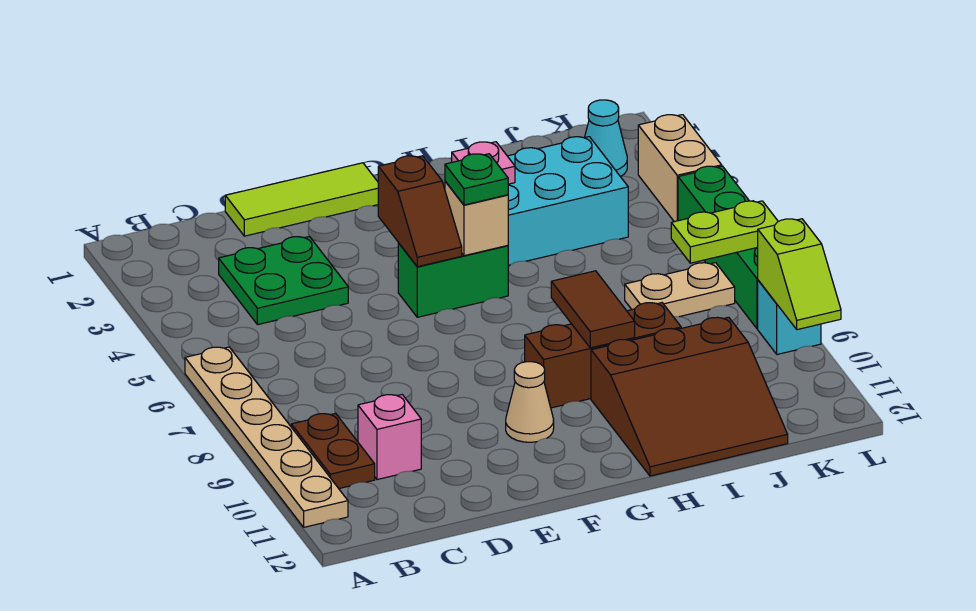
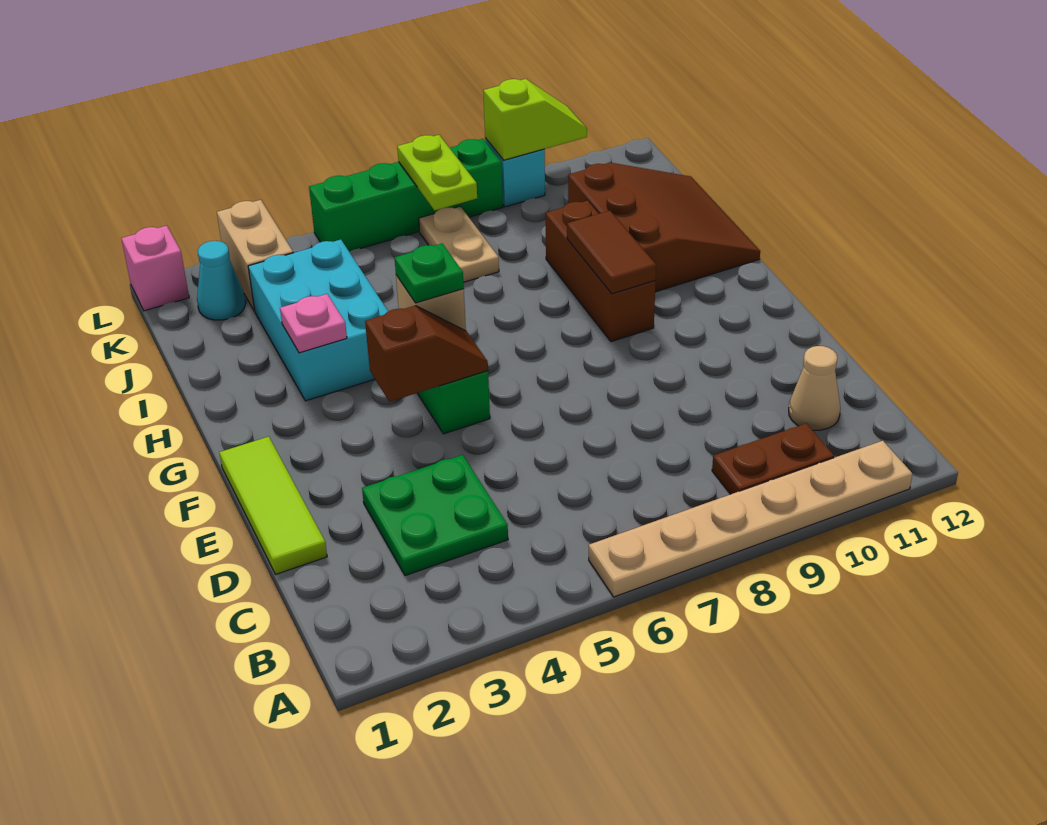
pink brick C10 level 1 -> pink brick L1 level 1
tan cone F10 level 1 -> tan cone C11 level 1
brown tile H8:H9 level 2 -> brown tile G9:H9 level 2
tan brick L3:L4 level 1 -> tan brick K3:L3 level 1

